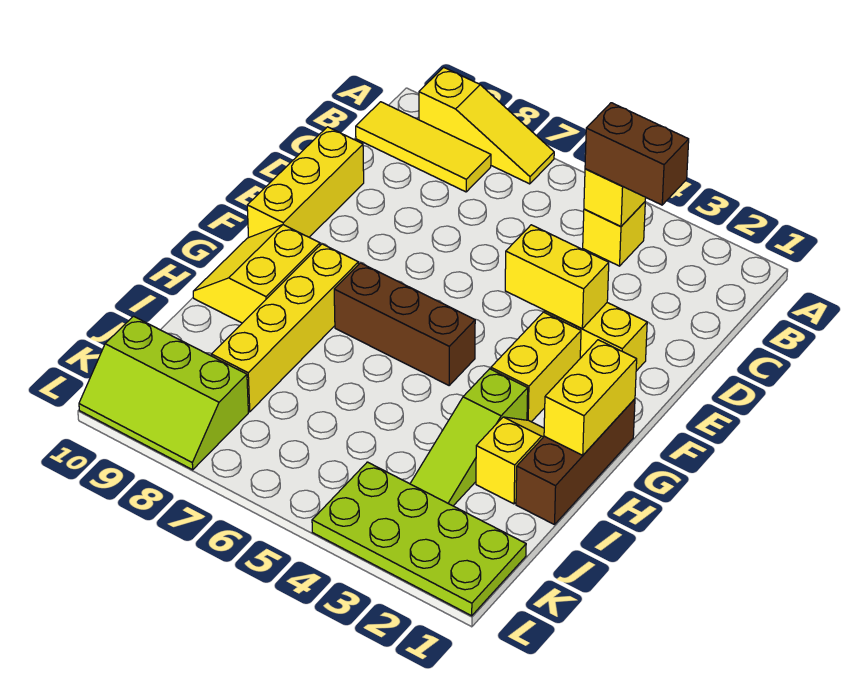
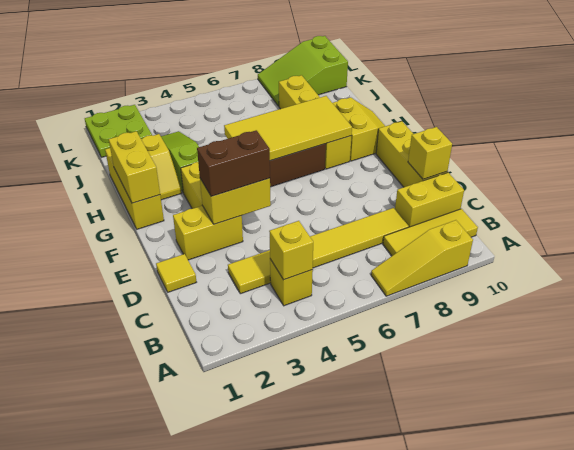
brown brick B3:B4 level 3 -> brown brick E3:E4 level 3
none -> yellow tile C3:C8 level 1
none -> yellow brick C9:C10 level 1
none -> yellow tile D1 level 1
none -> yellow brick D10 level 2
brown brick G1:I1 level 1 -> yellow brick G1:I1 level 1
none -> yellow tile G5:H8 level 2
lime plate K1:L4 level 1 -> lime plate K1:L2 level 1
lime slope K8:L10 level 1 top K -> lime slope K8:L10 level 1 top 10

